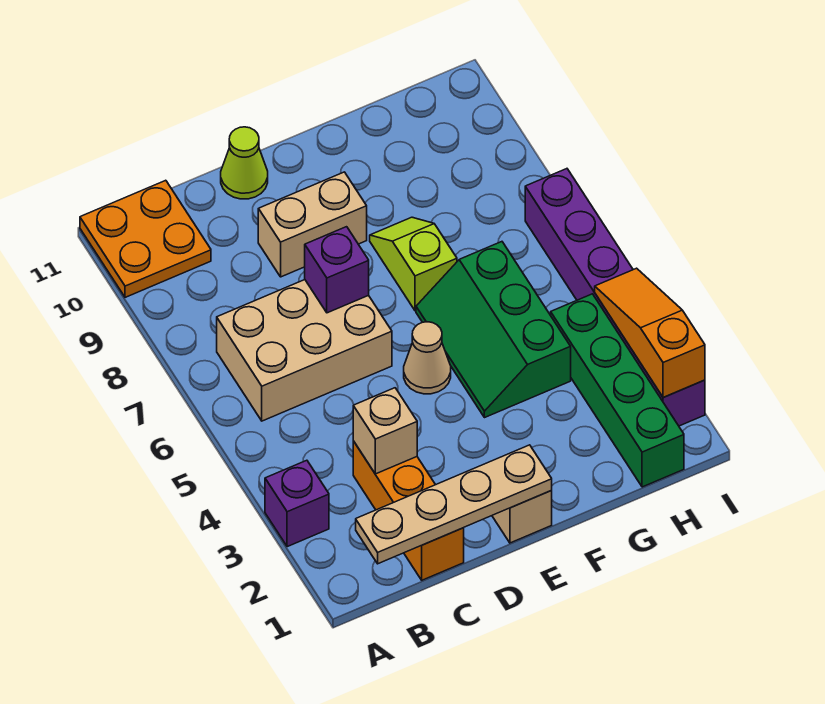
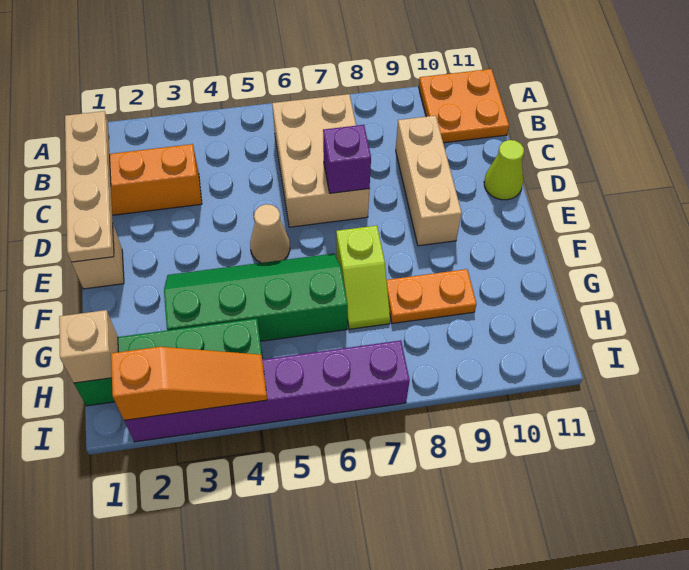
purple brick A3 level 1 -> none
tan brick C3 level 2 -> tan brick H1 level 2
tan brick D9:E9 level 1 -> tan brick C9:E9 level 1
green slope F4:G6 level 1 top G -> green slope F3:G6 level 1 top G
lime slope F7:F8 level 1 top 7 -> lime slope F7:G7 level 1 top F
none -> orange plate G8:G9 level 1

